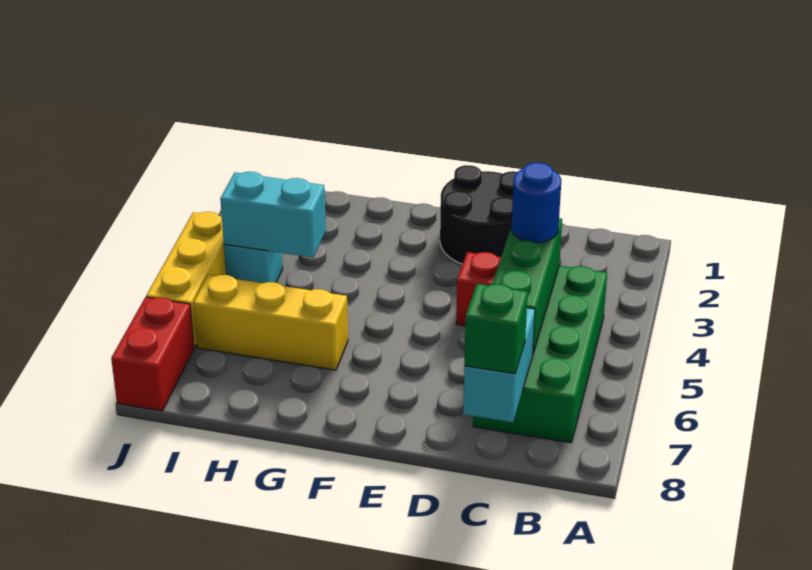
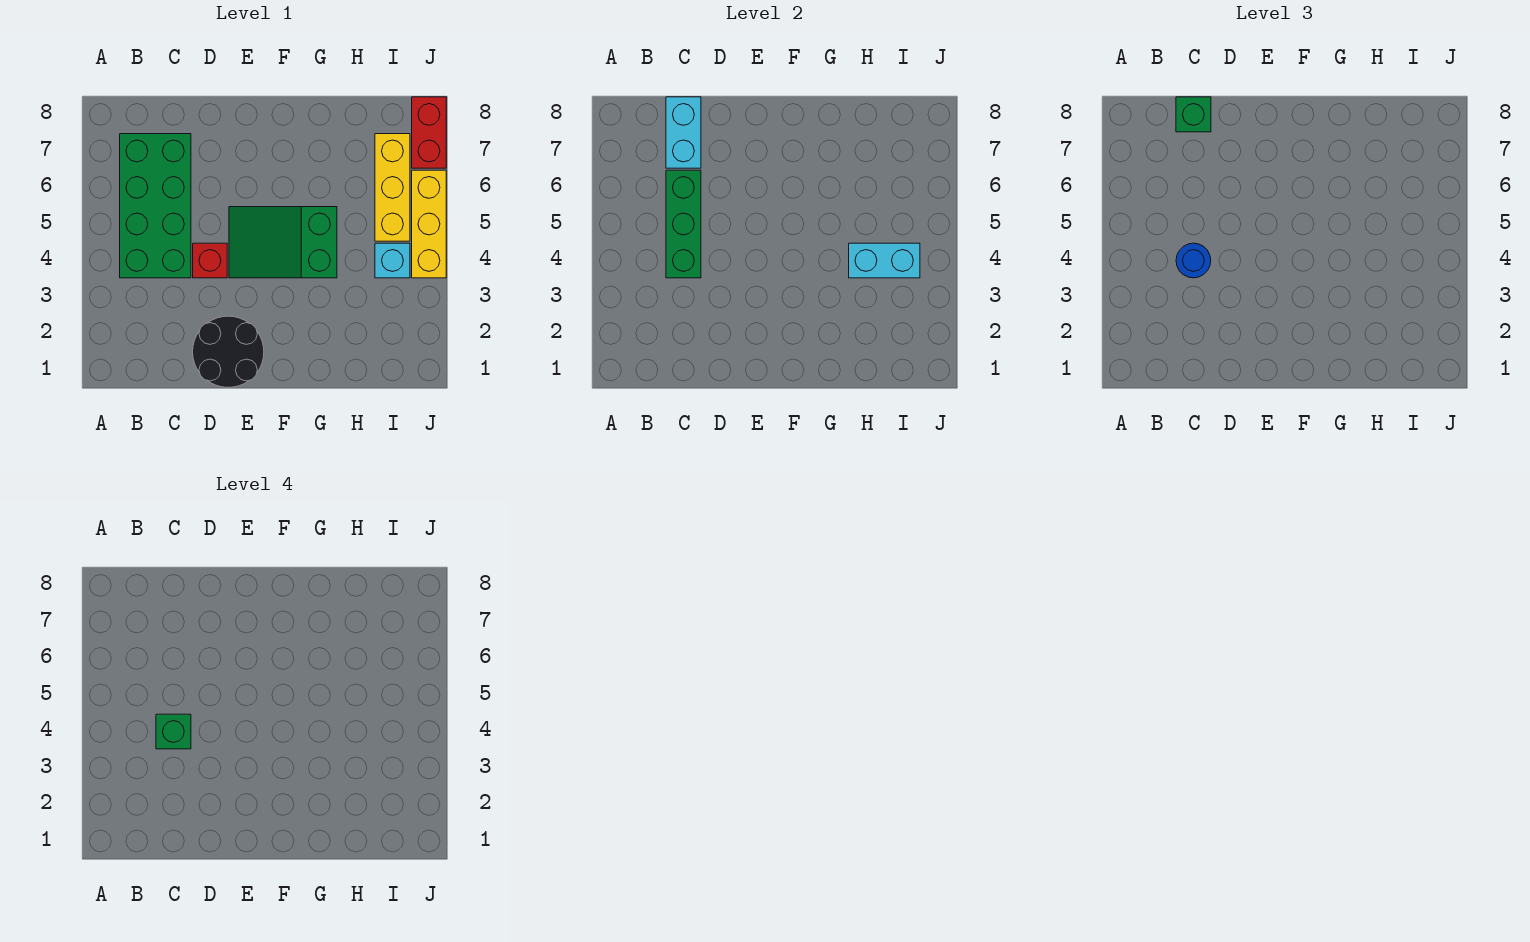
none -> green brick C4 level 4
none -> green slope E4:G5 level 1 top G
yellow brick G6:I6 level 1 -> yellow brick I5:I7 level 1

